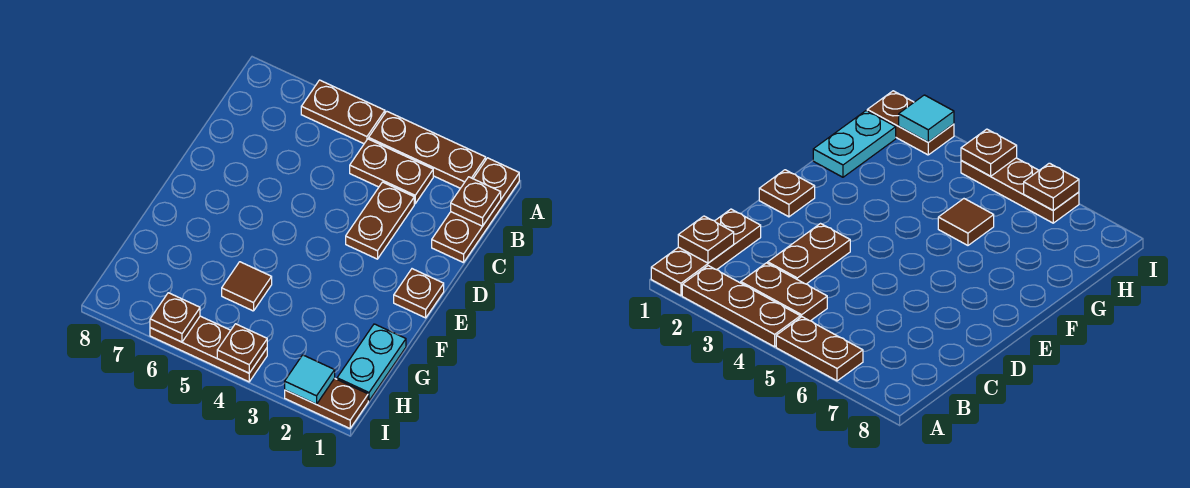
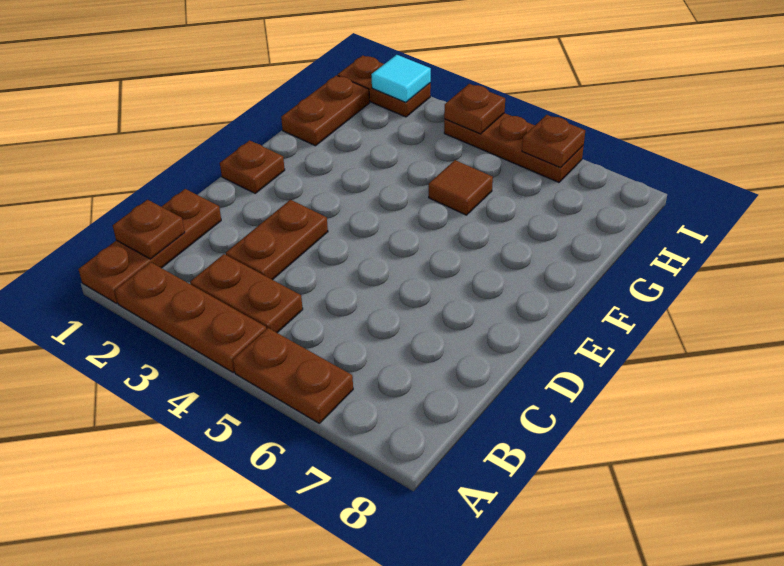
cyan plate G1:H1 level 1 -> brown plate G1:H1 level 1

